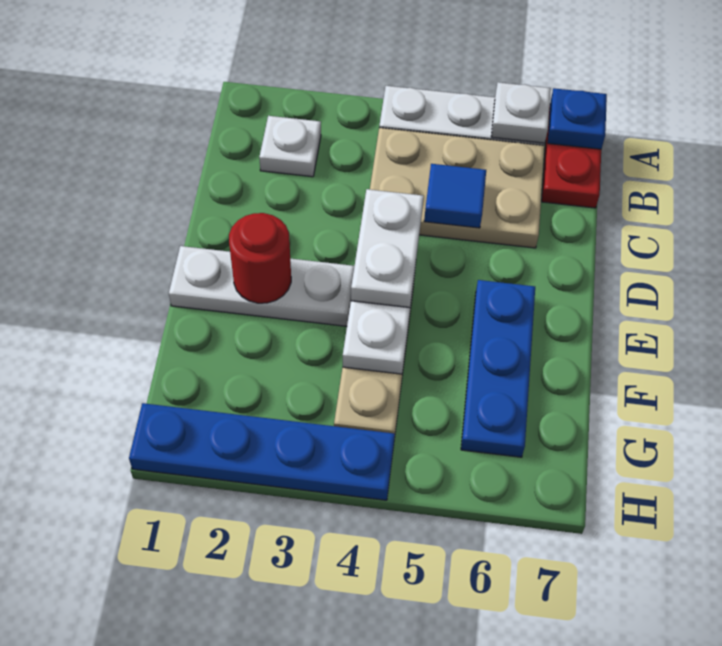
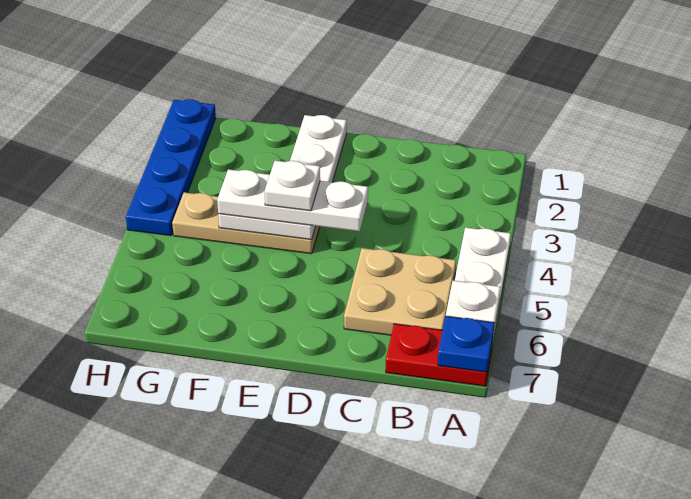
white plate B2 level 1 -> white plate E4 level 4
tan plate B4:C6 level 1 -> tan plate B5:C6 level 1
blue tile C5 level 2 -> none
white plate D4:E4 level 3 -> white plate D4:F4 level 3
red round brick E2 level 2 -> none
blue plate E6:G6 level 1 -> none

